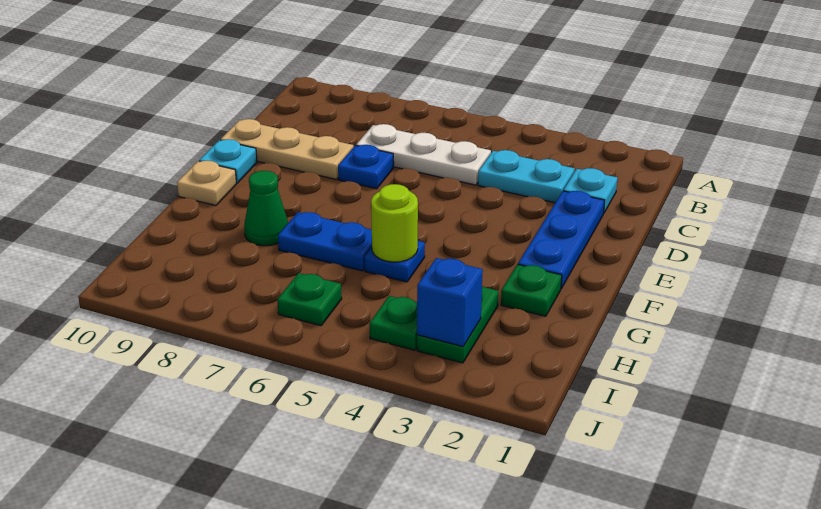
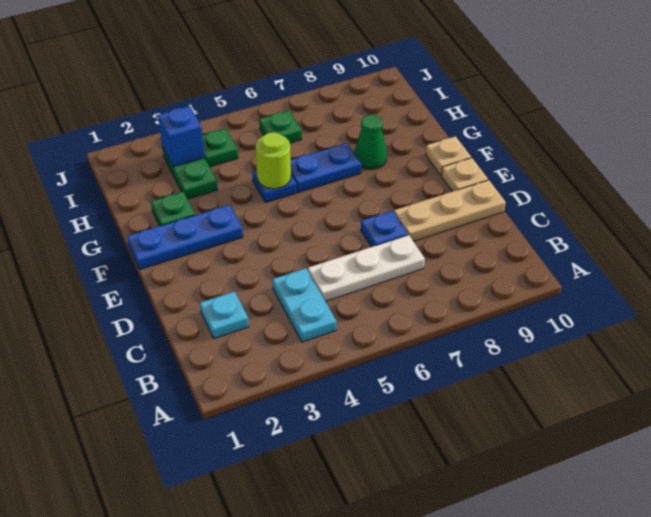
cyan plate C3:C4 level 1 -> cyan plate B4:C4 level 1
blue plate D2:F2 level 1 -> blue plate F1:F3 level 1
cyan plate E10 level 1 -> tan plate E10 level 1

